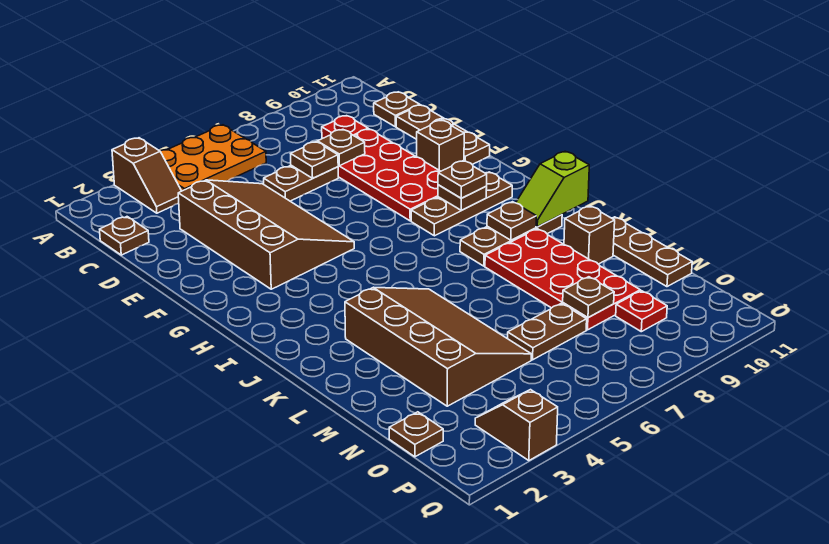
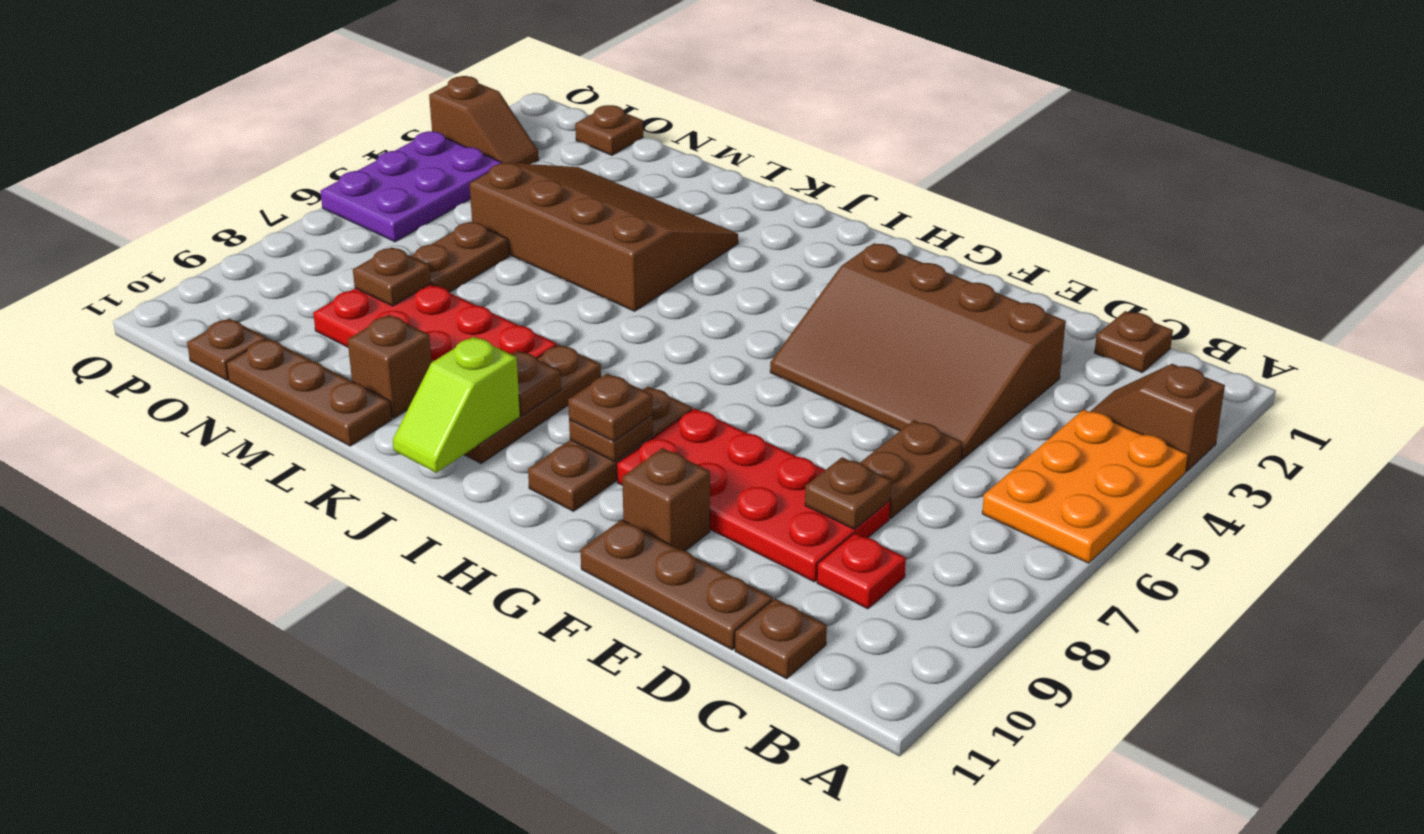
brown plate D7 level 2 -> brown plate O11 level 1
lime slope J10:J11 level 2 top 11 -> lime slope J10:J11 level 2 top 10
brown slope K3:N5 level 1 top 3 -> brown slope K3:N5 level 1 top 5
red plate O9 level 1 -> none
none -> purple plate P4:Q6 level 1

